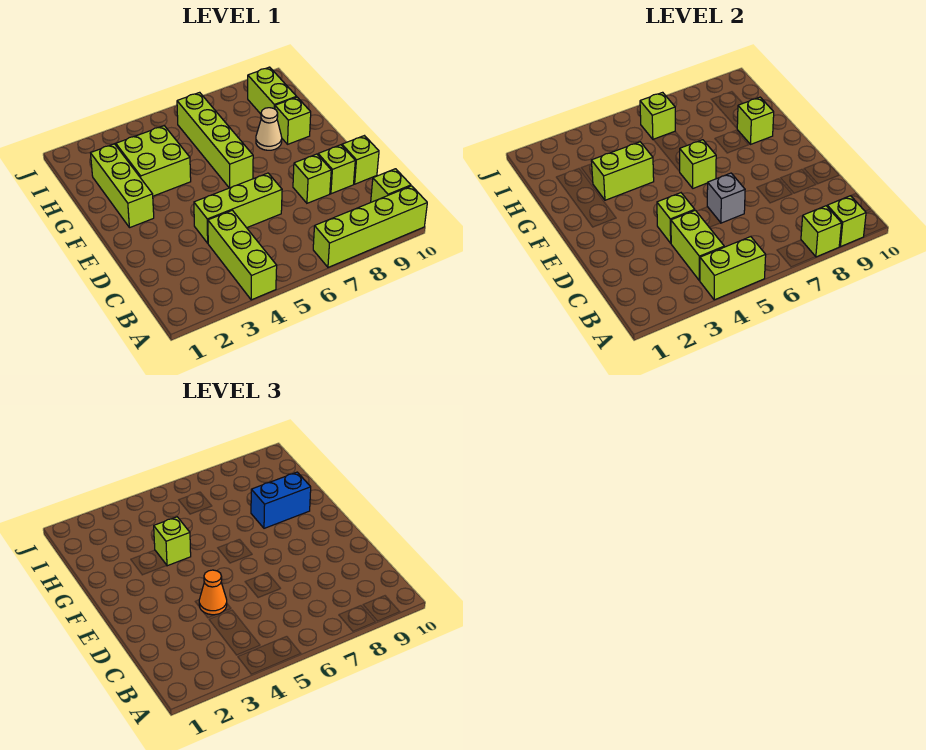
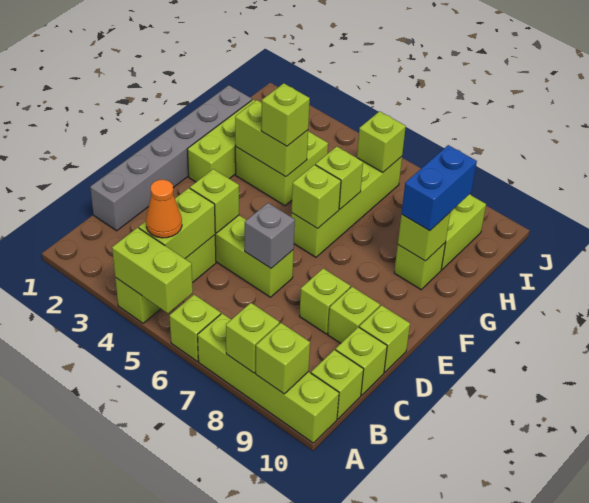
none -> lime brick A6 level 1
none -> grey brick C1:H1 level 1
none -> lime brick C10 level 1
orange cone D4 level 3 -> orange cone B4 level 3
none -> lime brick G6 level 2
tan cone G8 level 1 -> none
blue brick G8:G9 level 3 -> blue brick G9:H9 level 3

